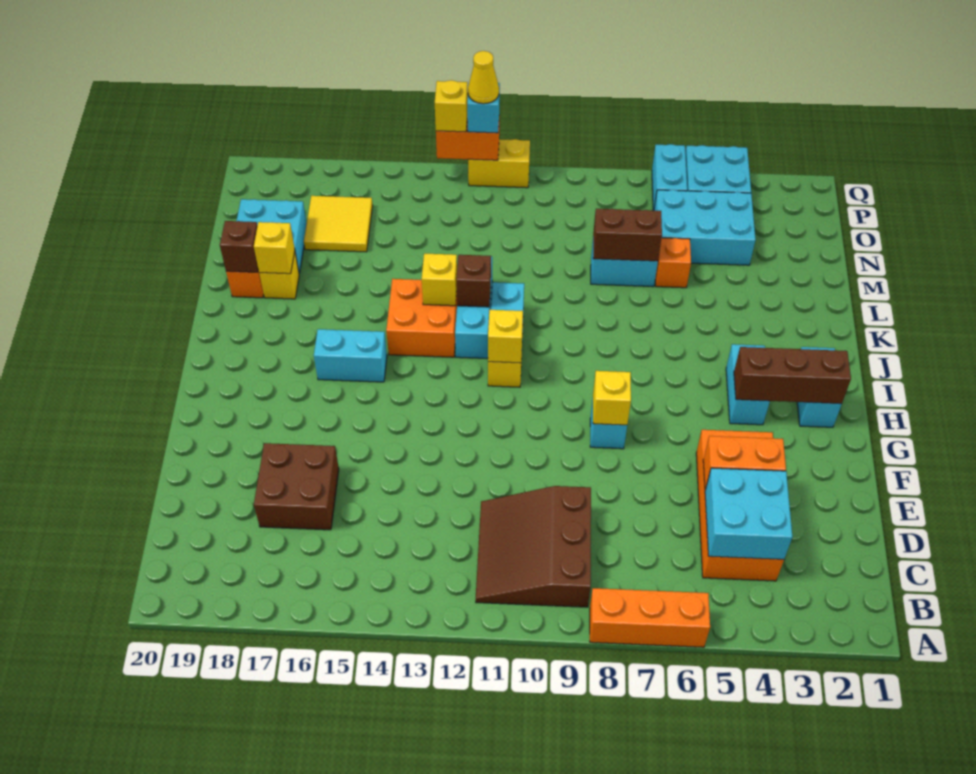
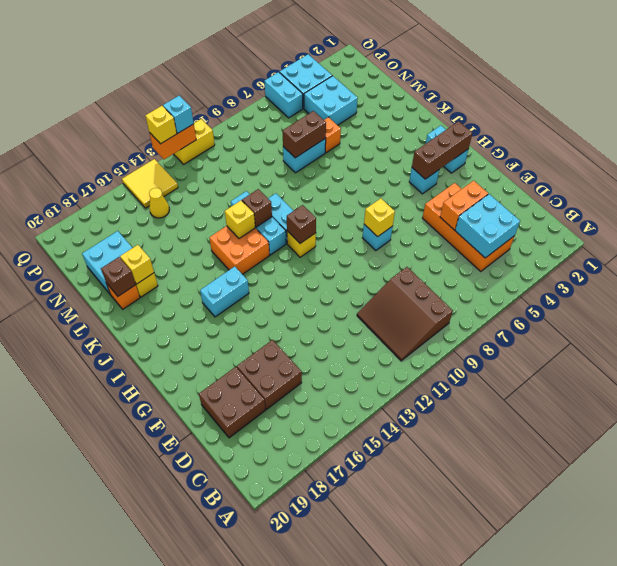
orange brick A6:A8 level 1 -> none
none -> brown brick D18:E19 level 1
cyan brick H4:I4 level 1 -> cyan brick H4 level 1
yellow brick I11 level 2 -> brown brick I11 level 2
cyan brick N4:O6 level 1 -> cyan brick N4:O5 level 1
yellow tile N16:O17 level 1 -> yellow tile P14:Q15 level 1
yellow cone Q12 level 4 -> yellow cone O15 level 1

